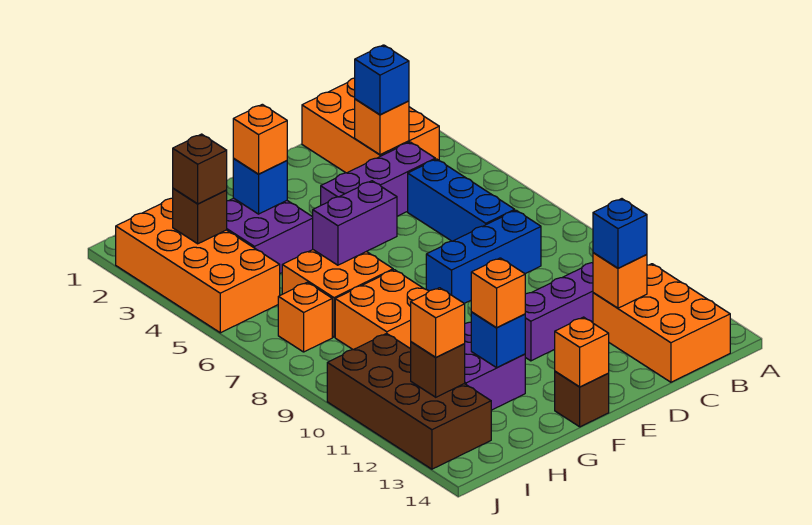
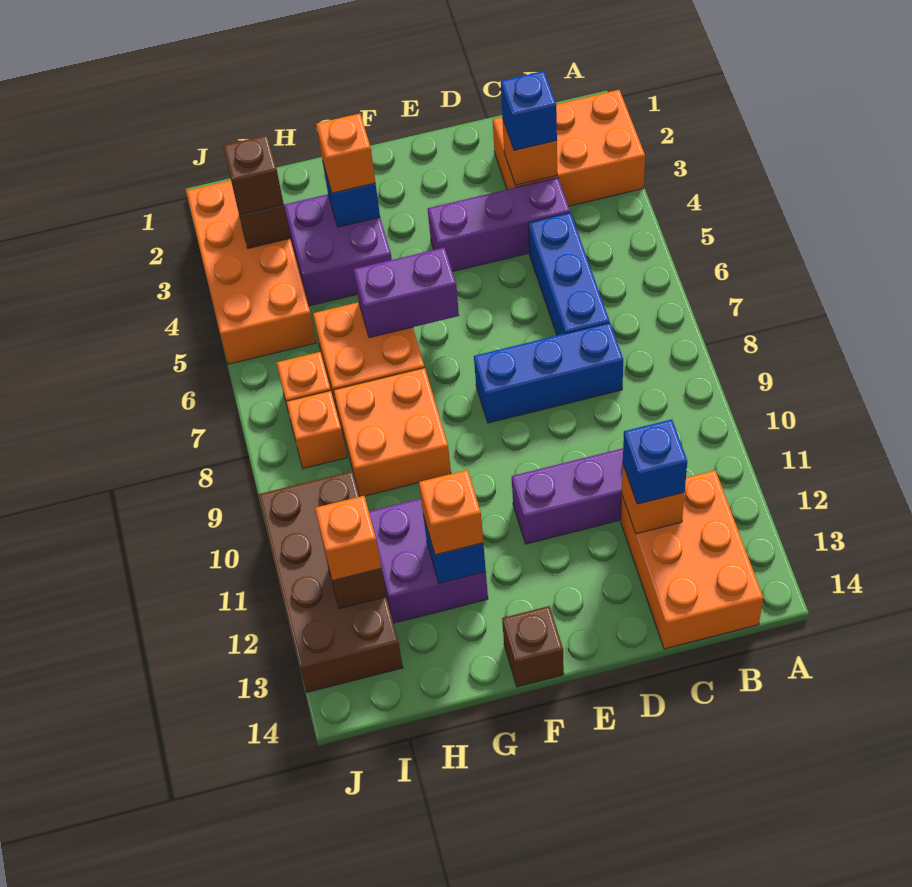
orange brick B1:C3 level 1 -> orange brick A2:C3 level 1
orange brick F14 level 2 -> orange brick I8 level 1

